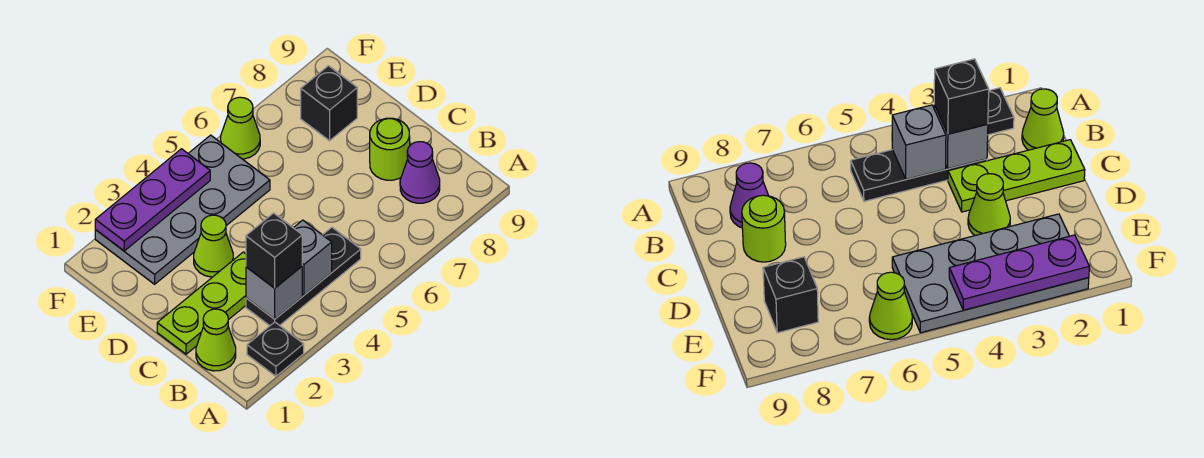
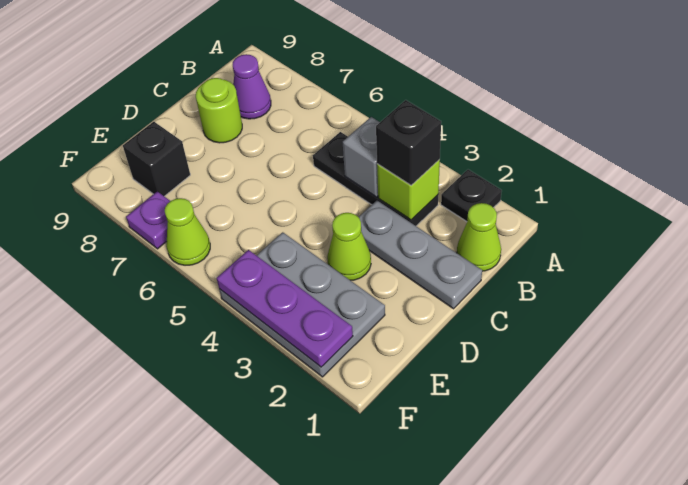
grey brick B3 level 2 -> lime brick B3 level 2
lime plate C1:C3 level 1 -> grey plate C1:C3 level 1
grey plate E2:F5 level 1 -> grey plate E2:F4 level 1
none -> purple plate F7 level 1

